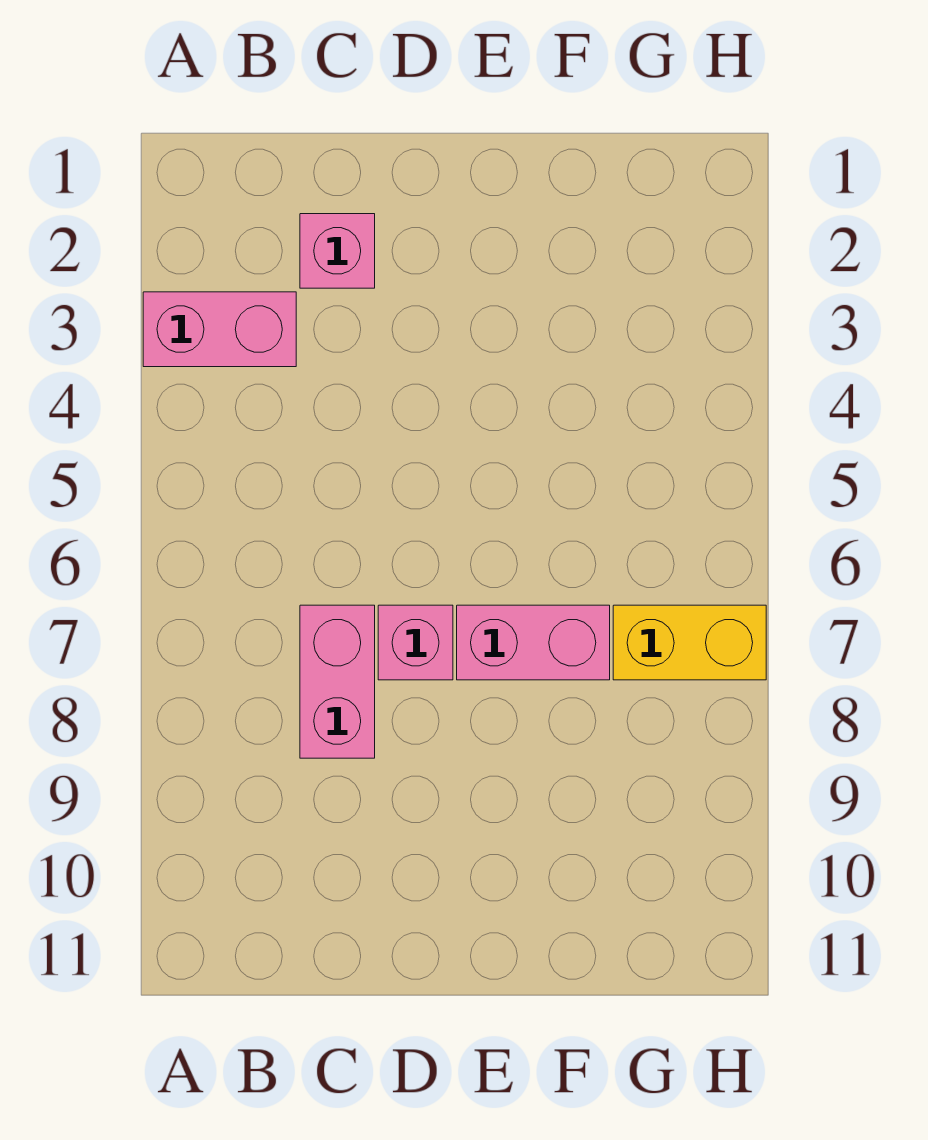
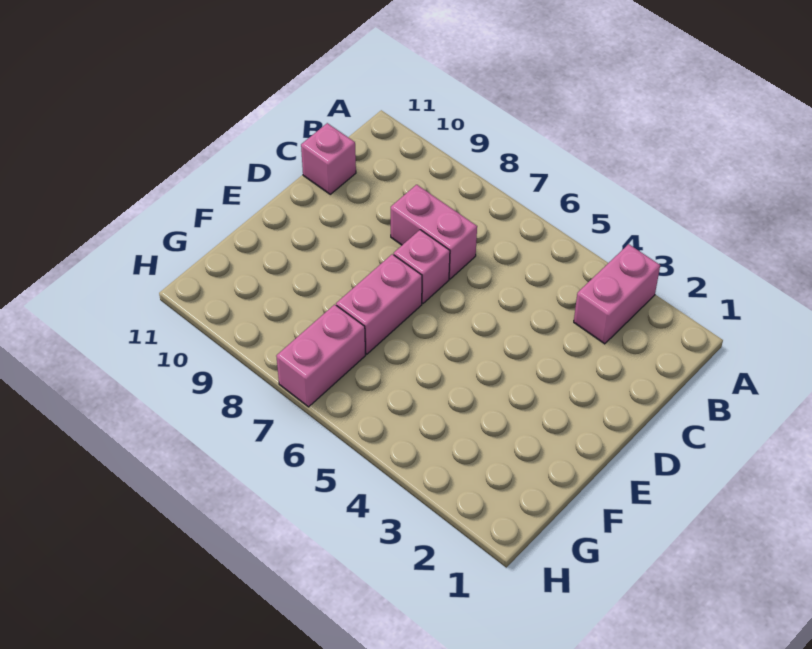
pink brick C2 level 1 -> pink brick C11 level 1
yellow brick G7:H7 level 1 -> pink brick G7:H7 level 1

